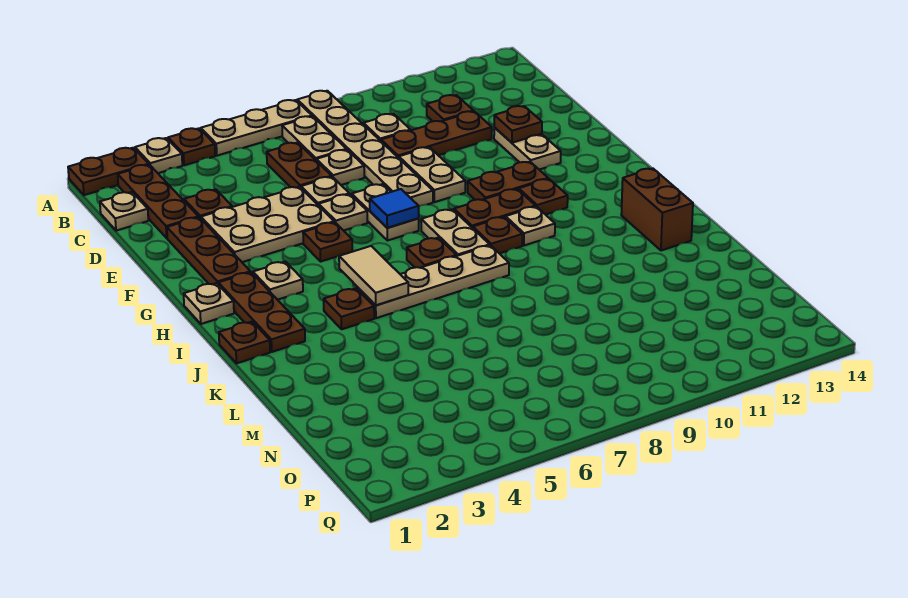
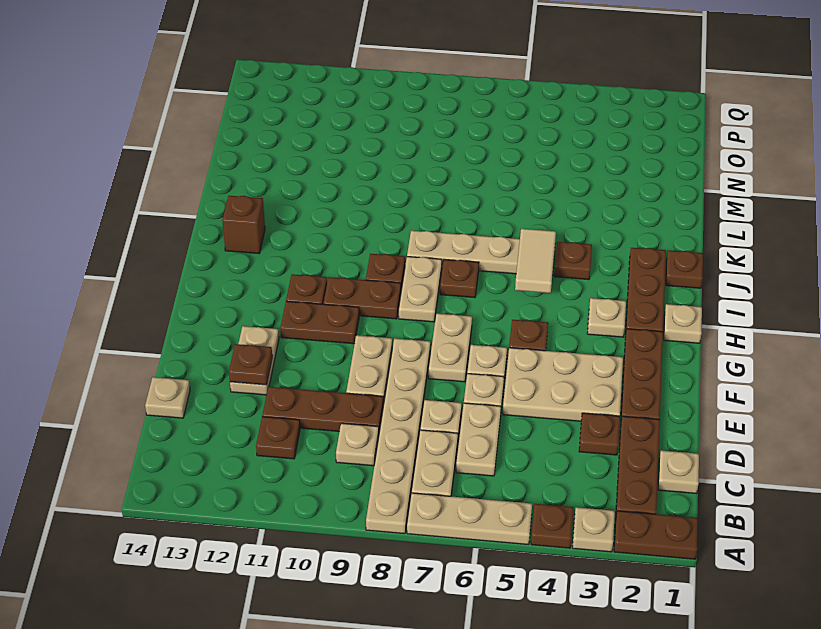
brown plate C6:D6 level 1 -> tan plate C6:D6 level 1
blue tile G7 level 2 -> none
tan plate I10 level 1 -> tan plate D14 level 1
brown brick J13:K13 level 1 -> brown brick J13 level 1

